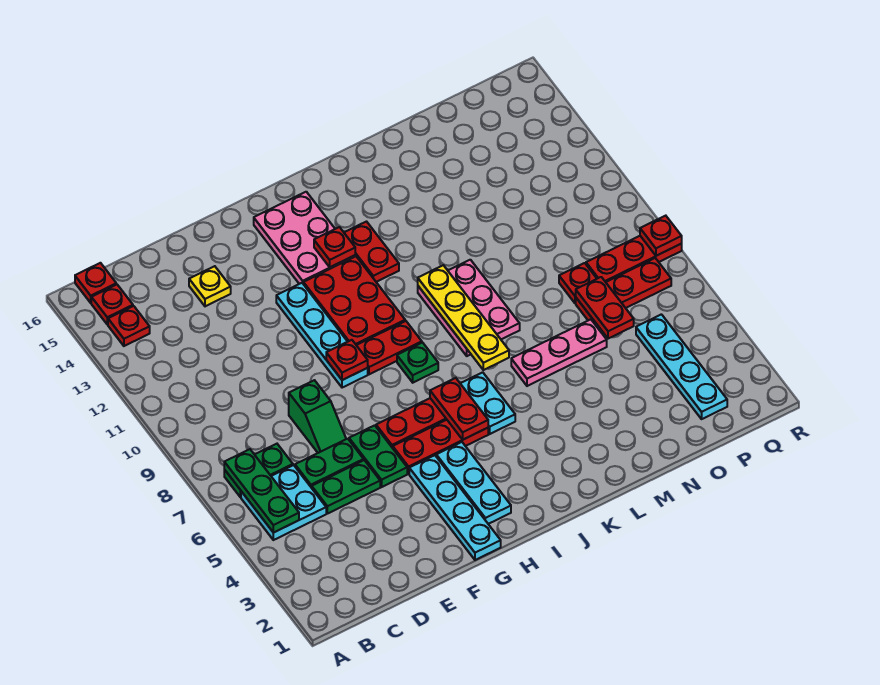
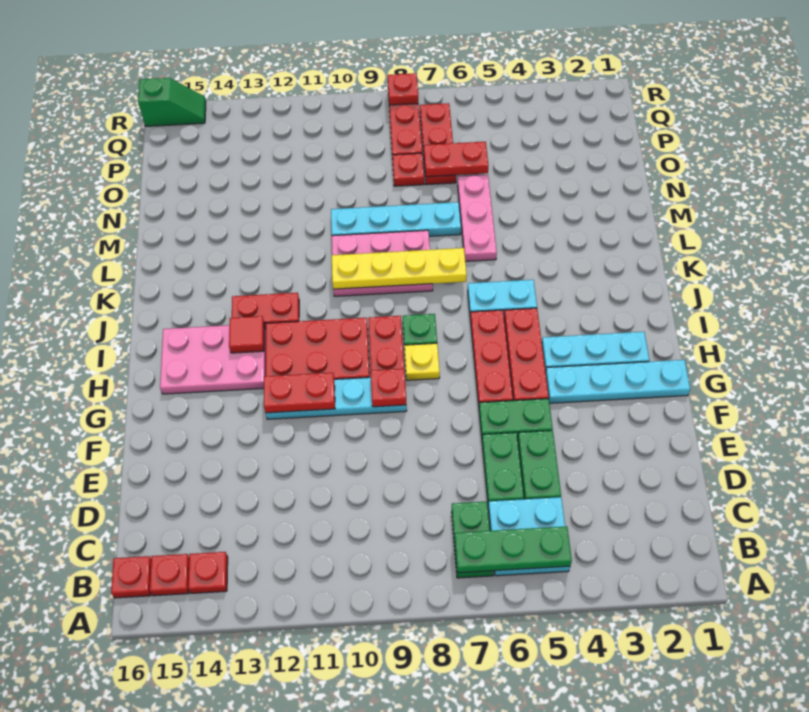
green slope E7:E8 level 1 top 8 -> green slope R15:R16 level 1 top 16
yellow plate E14 level 1 -> yellow plate H8 level 1
red plate I5:I6 level 2 -> red plate G11:G12 level 2
red plate I13 level 2 -> red tile I13 level 2
cyan plate P2:P5 level 1 -> cyan plate M7:M10 level 1

